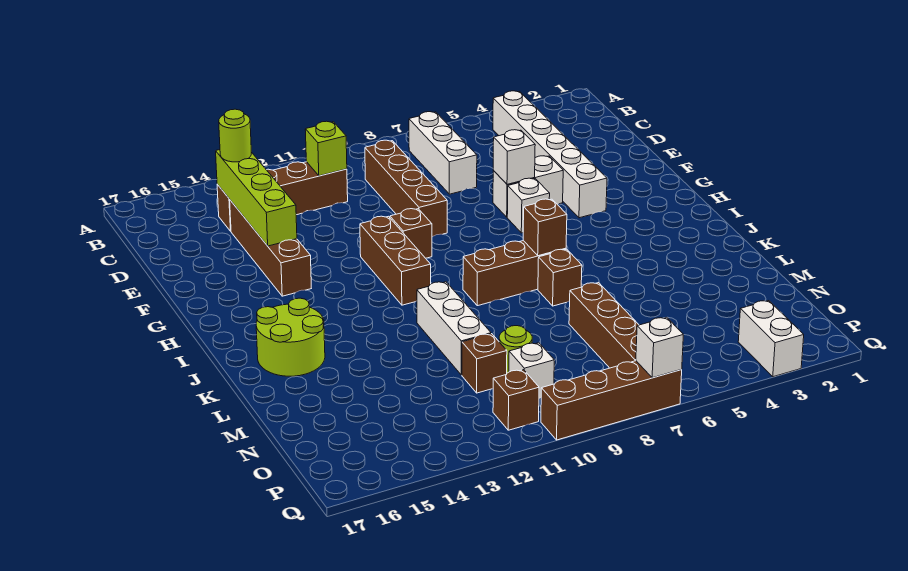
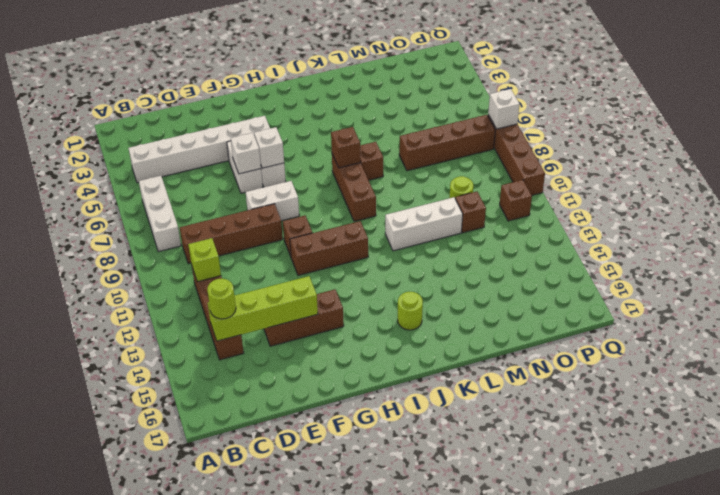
white brick B7:D7 level 1 -> white brick B6:B8 level 1
brown brick D14:G14 level 1 -> brown brick E14:G14 level 1
lime round brick J15:K16 level 1 -> lime round brick J15 level 1
white brick O10 level 1 -> white brick G6 level 2
white brick P3:Q3 level 1 -> white brick F8:G8 level 1

